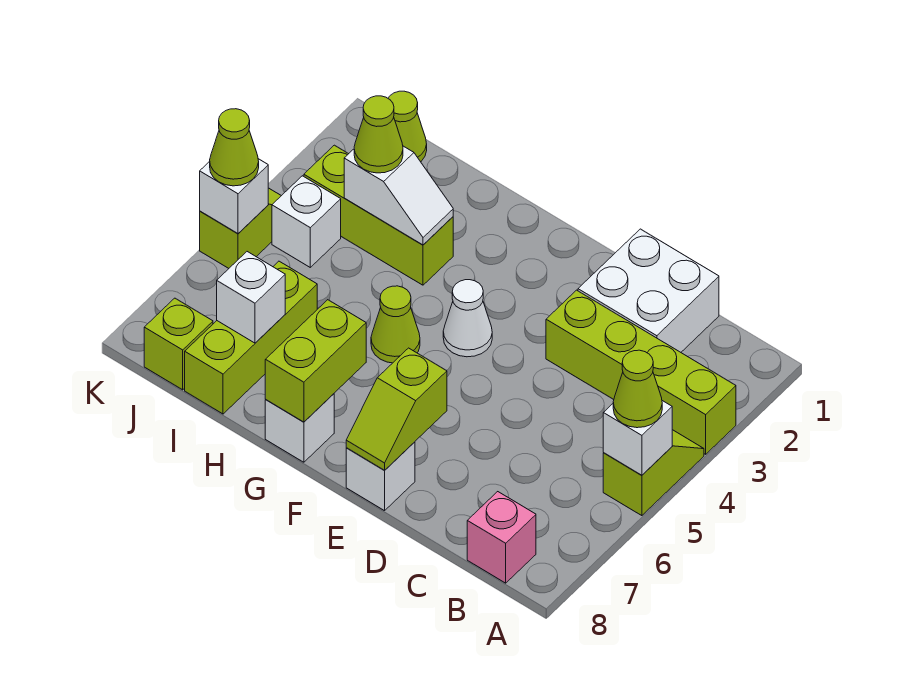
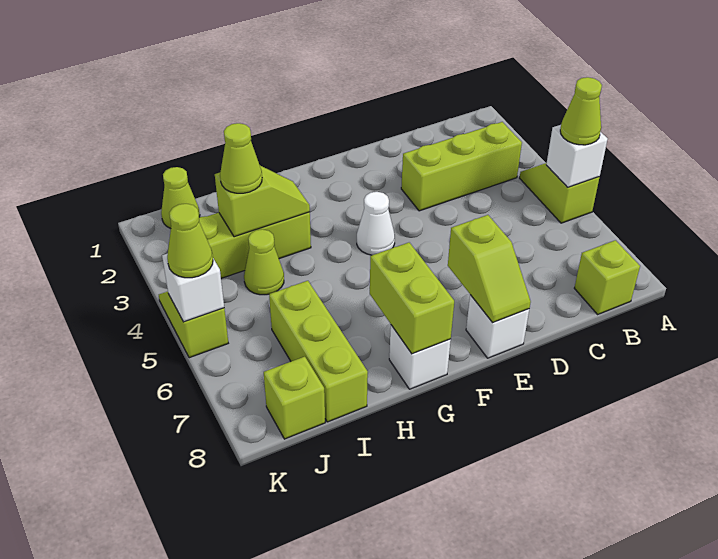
lime brick A3:D3 level 1 -> lime brick B3:D3 level 1
pink brick B8 level 1 -> lime brick B8 level 1
white brick C1:D2 level 1 -> none
lime cone G5 level 1 -> lime cone I4 level 1
white slope H3:I3 level 2 top I -> lime slope H3:I3 level 2 top I
white brick I7 level 2 -> none
white brick J4 level 1 -> none

